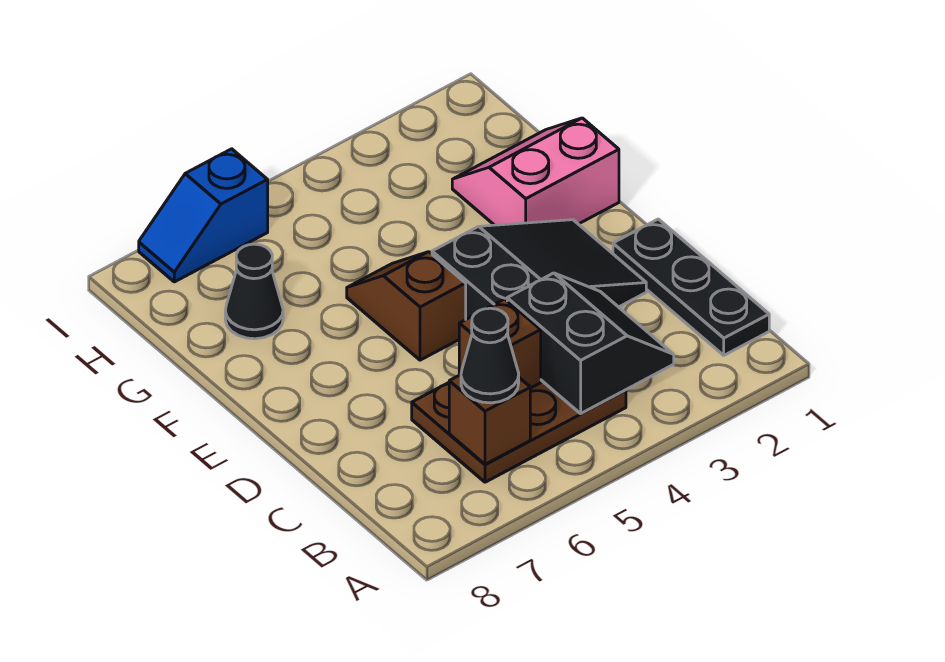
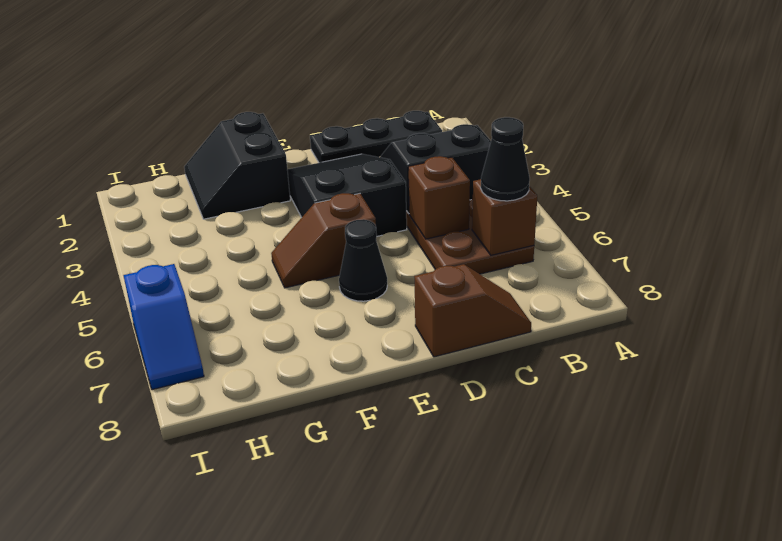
none -> brown slope C8:D8 level 1 top D
pink slope F1:G2 level 1 top F -> black slope F1:G2 level 1 top F
black cone G7 level 1 -> black cone E6 level 1

